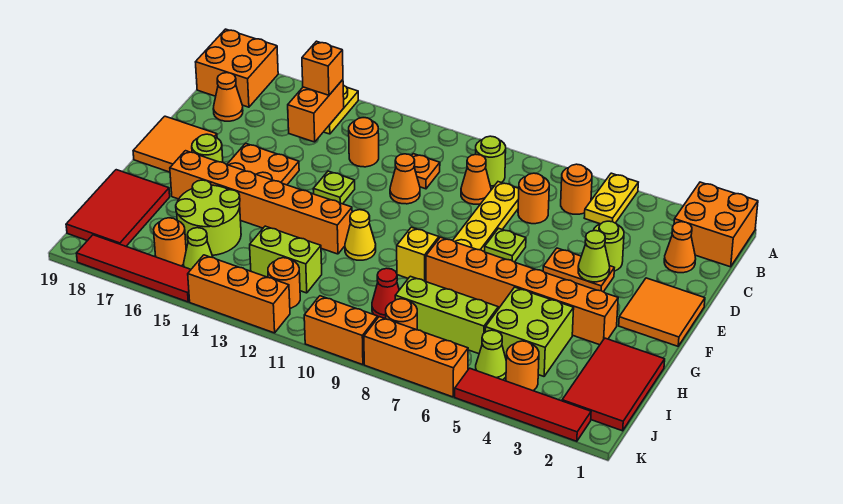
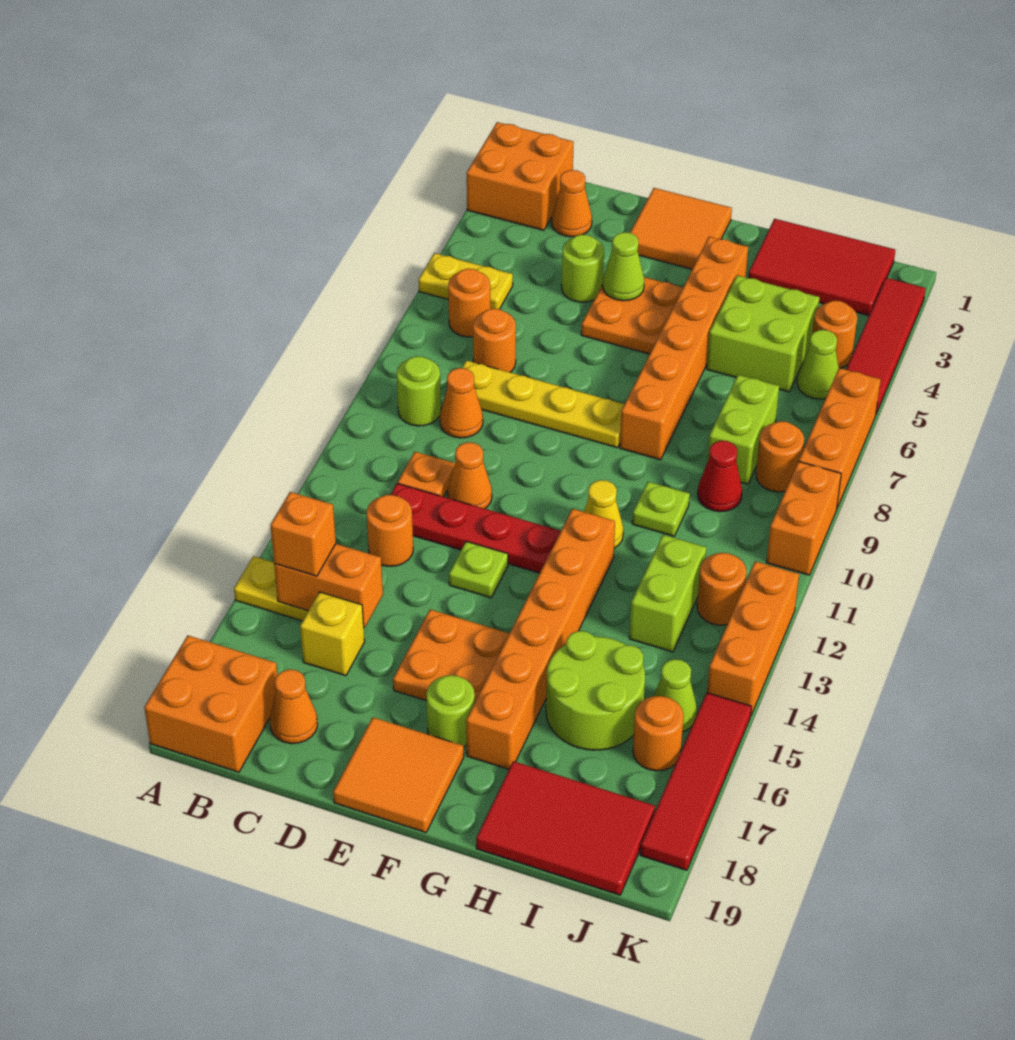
none -> red plate C12:F12 level 1
orange plate E4:E5 level 1 -> orange plate E4:F5 level 1
lime plate E7 level 1 -> lime plate H10 level 1
yellow brick G9 level 1 -> yellow brick C16 level 1
lime brick I6:I8 level 1 -> lime brick I7:I8 level 1

